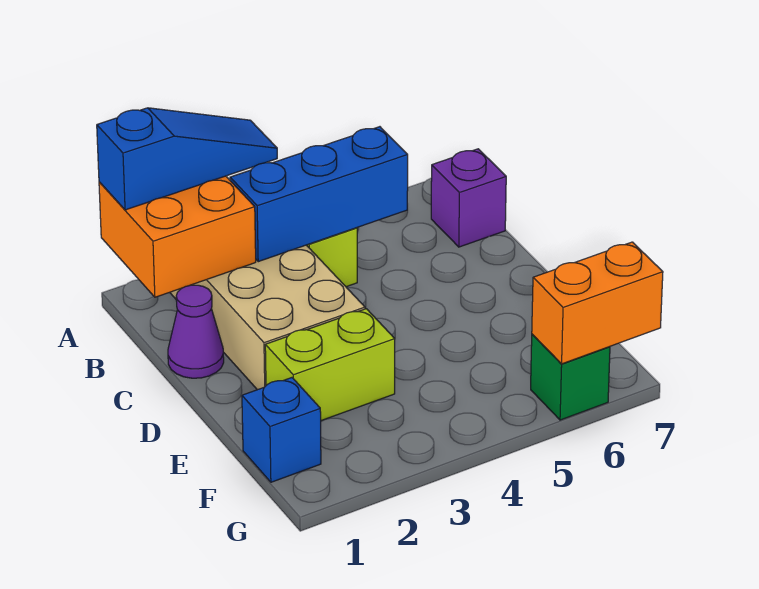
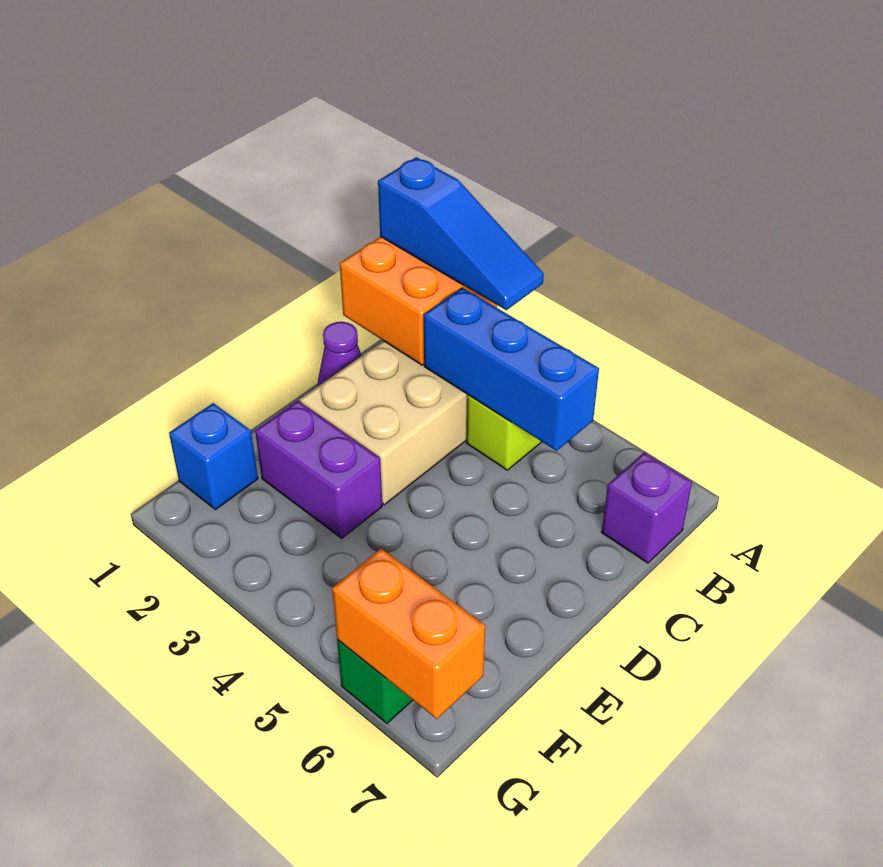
lime brick E2:E3 level 1 -> purple brick E2:E3 level 1

